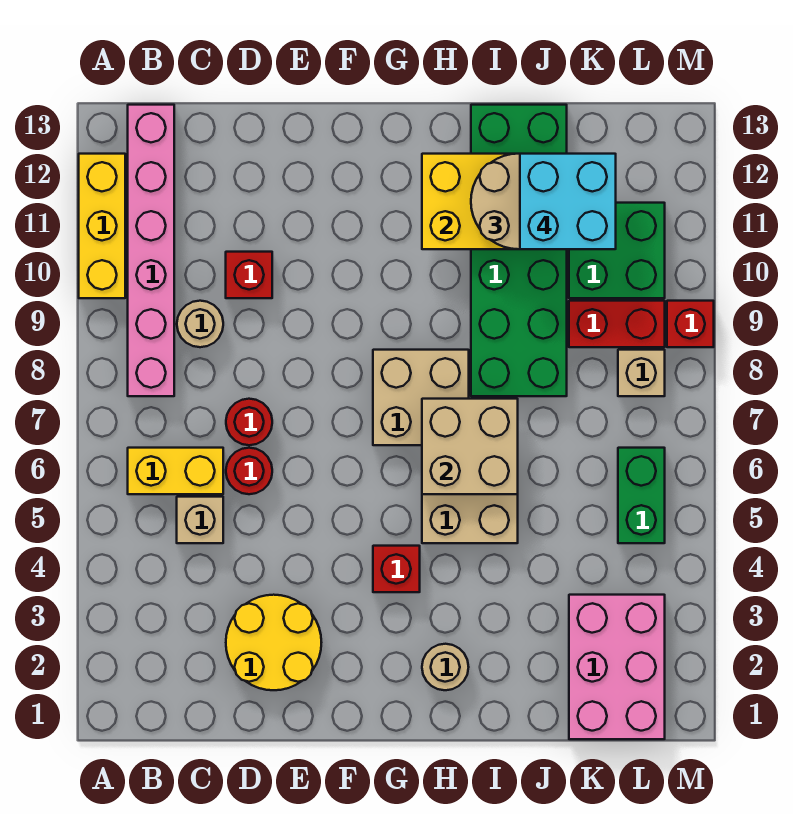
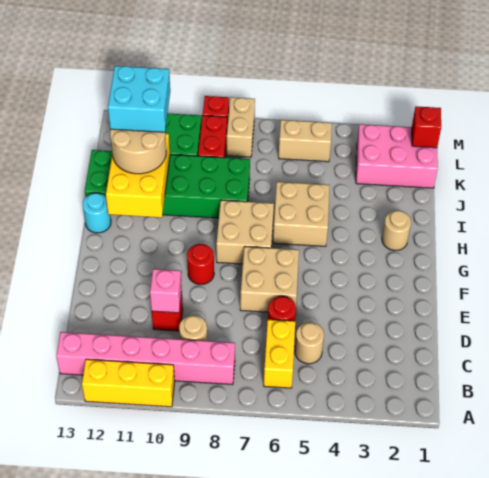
tan brick C5 level 1 -> tan round brick C5 level 1
yellow round brick D2:E3 level 1 -> none
red round brick D7 level 1 -> red round brick F9 level 1
none -> pink brick D10 level 2
red brick G4 level 1 -> red brick L1 level 2
tan brick H6:I7 level 2 -> tan brick E6:F7 level 1
none -> cyan round brick H13 level 1
green brick L5:L6 level 1 -> tan brick L5:L6 level 1
tan brick L8 level 1 -> tan brick L8:M8 level 1

